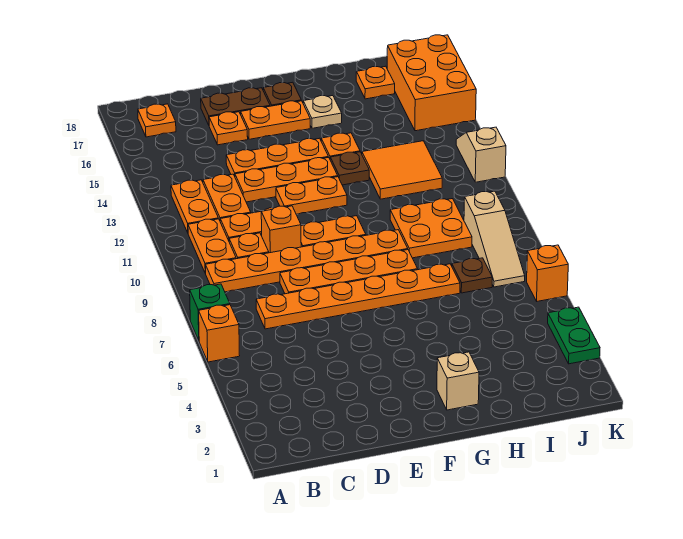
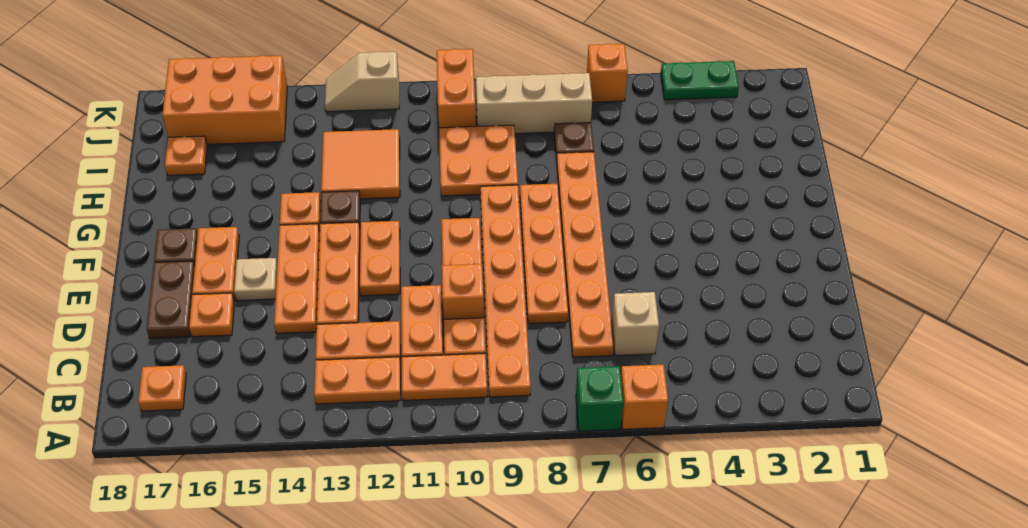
tan brick G2 level 1 -> tan brick C6 level 1
tan plate G16 level 1 -> tan plate E15 level 1
tan slope J7:J9 level 1 top 9 -> tan brick J7:J9 level 1
none -> orange brick J10:K10 level 1

